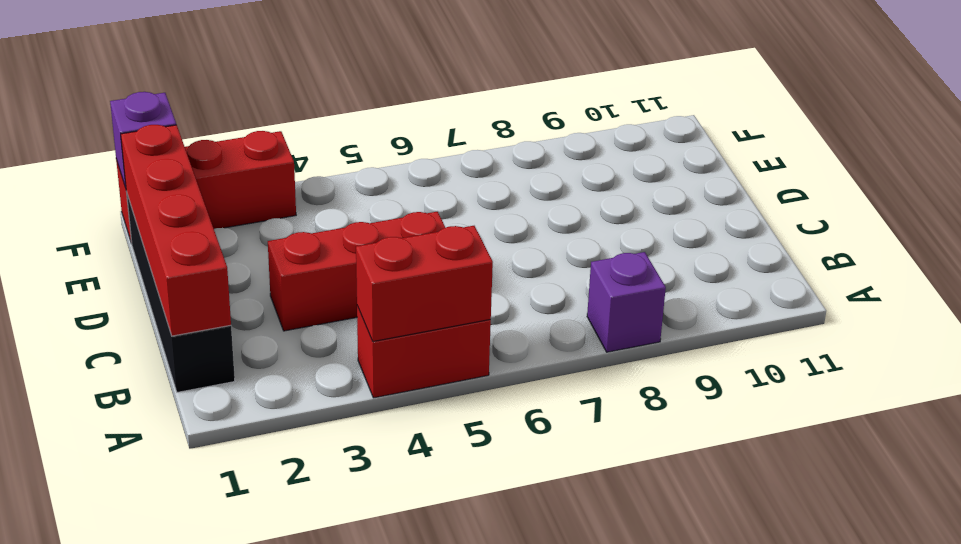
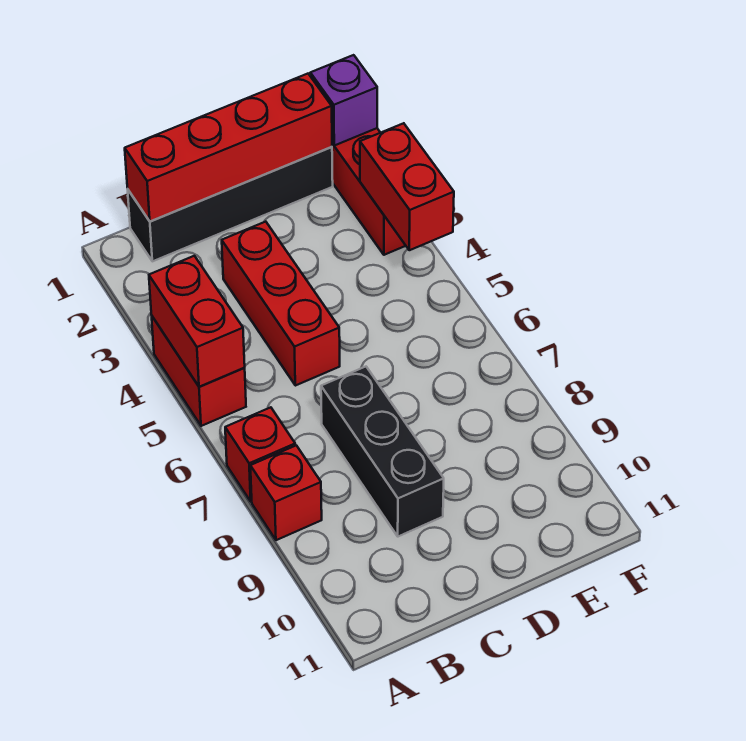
none -> red brick A7 level 1
purple brick A8 level 1 -> red brick A8 level 1
none -> black brick C7:C9 level 1
none -> red brick F3:F4 level 2

